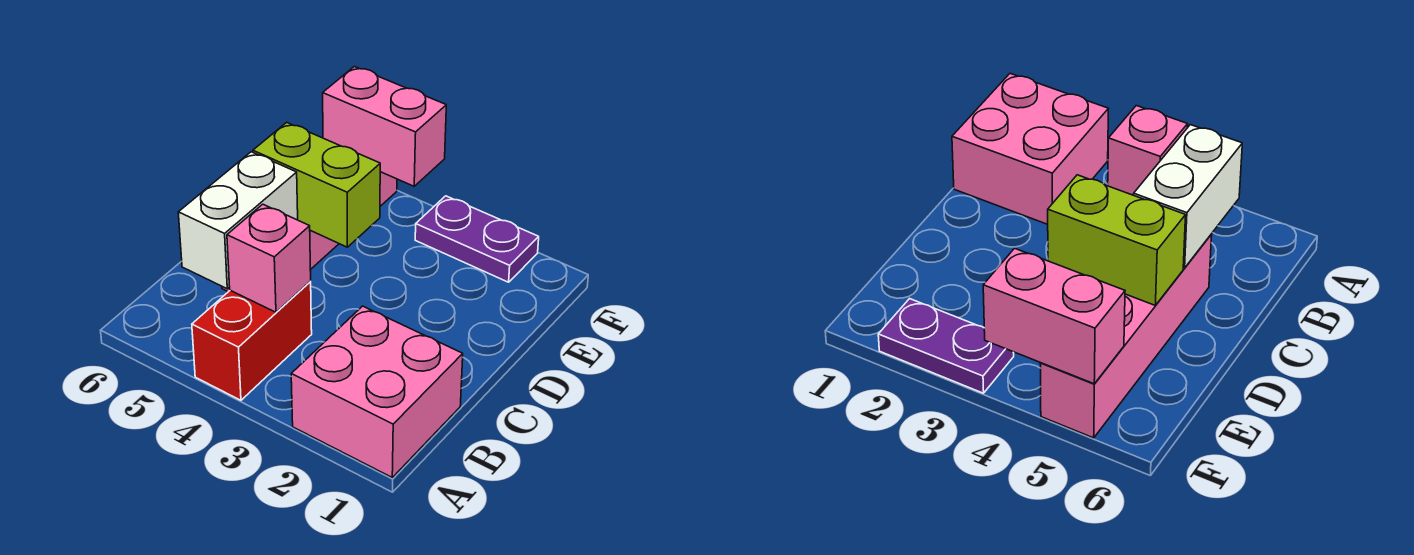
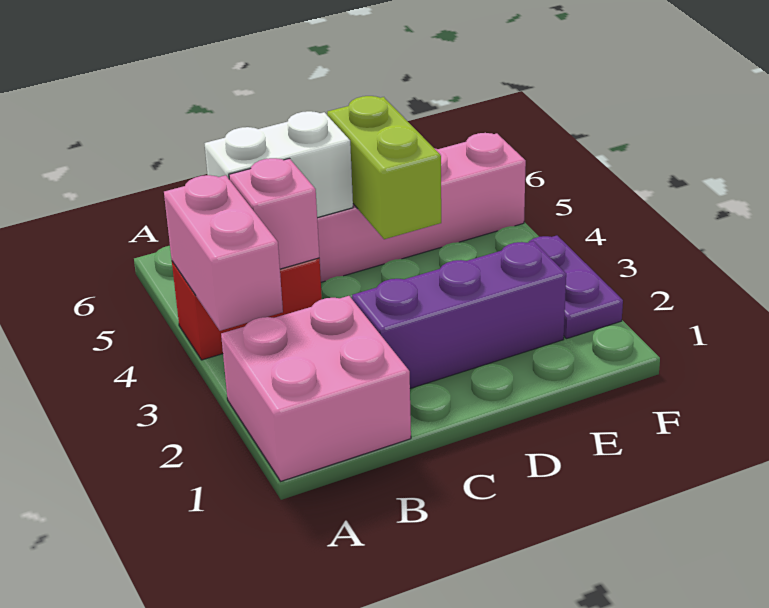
none -> purple brick C2:E2 level 1
pink brick F4:F5 level 2 -> pink brick A3:A4 level 2

